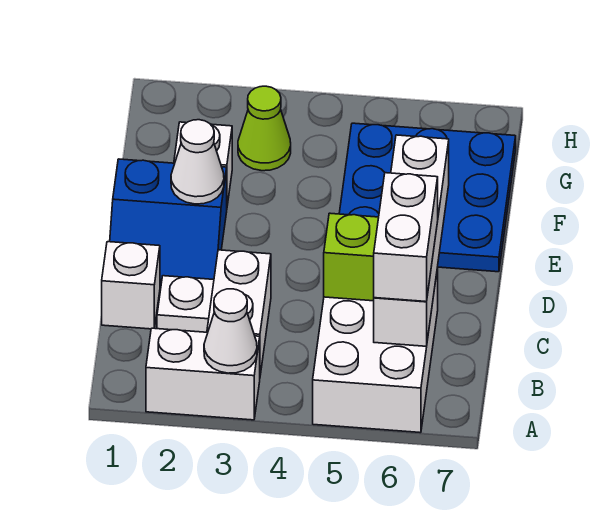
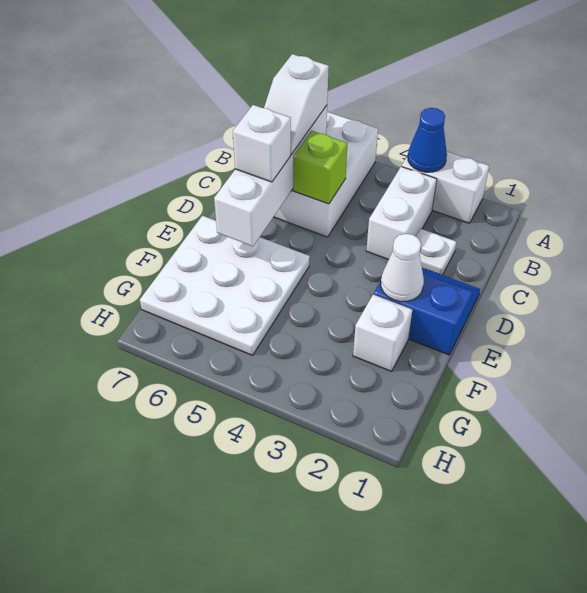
white cone A3 level 2 -> blue cone A3 level 2
white brick B6:C6 level 3 -> white slope B6:C6 level 3 top B
white brick C1 level 1 -> white brick D6 level 3
blue plate E5:G7 level 1 -> white plate E5:G7 level 1
lime cone G3 level 1 -> none

